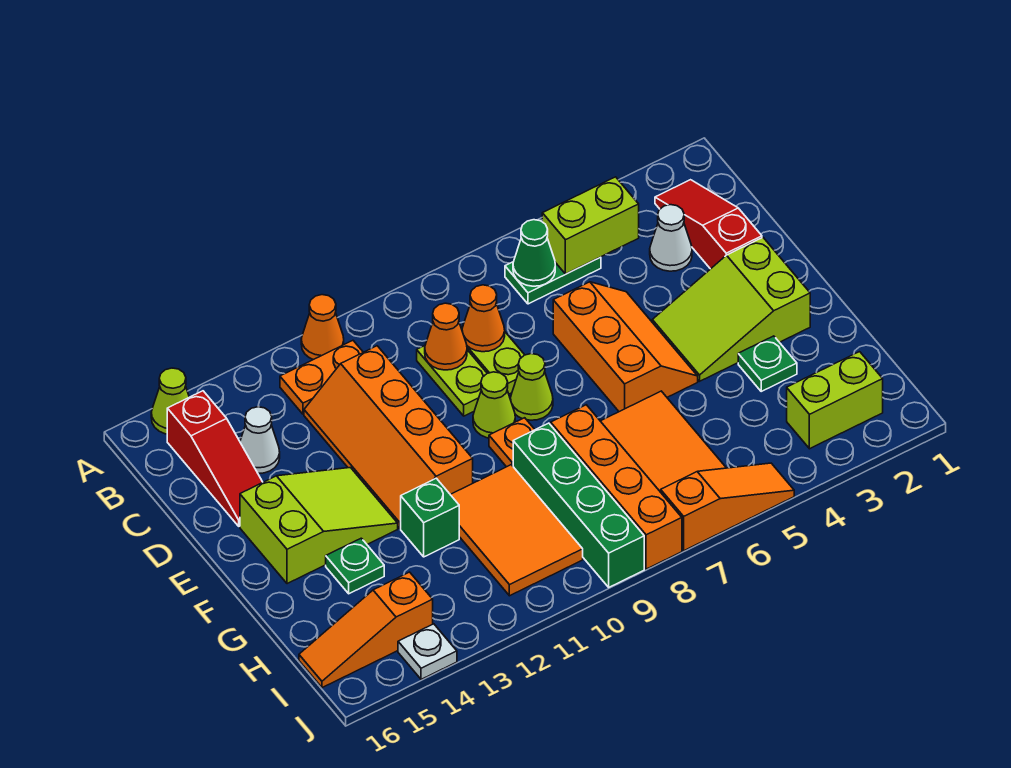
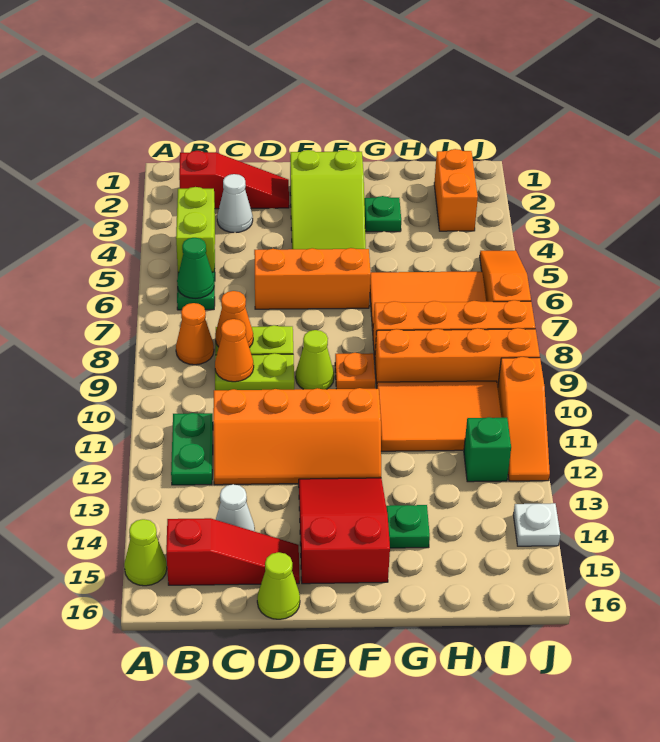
orange cone A11 level 1 -> orange cone B8 level 1
red slope B2:D2 level 1 top D -> red slope B2:D2 level 1 top B
orange plate B11:B12 level 1 -> green plate B11:B12 level 1
lime cone E8 level 1 -> lime cone D16 level 1
lime slope E13:F15 level 1 top 15 -> red slope E13:F15 level 1 top 15
green brick G9:J9 level 1 -> orange brick G9:J9 level 1
green brick G12 level 1 -> green brick I12 level 1
lime brick I2:I3 level 1 -> orange brick I2:I3 level 1
orange slope I14:I16 level 1 top 14 -> orange slope J10:J12 level 1 top 10

